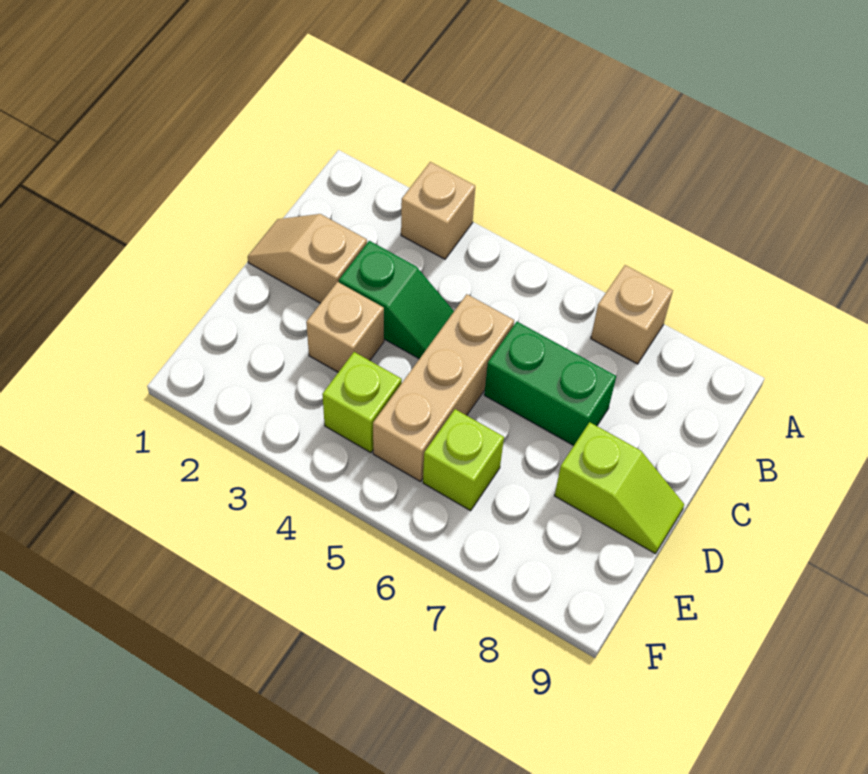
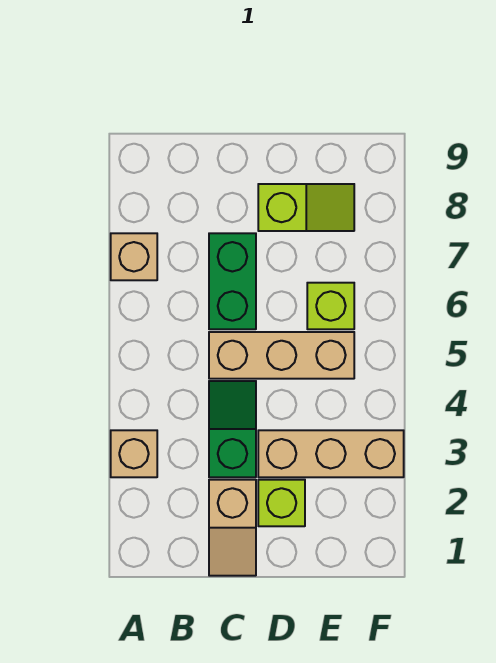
tan brick D3 level 1 -> tan brick D3:F3 level 1
lime slope D8:D9 level 1 top 8 -> lime slope D8:E8 level 1 top D
lime brick E4 level 1 -> lime brick D2 level 1

